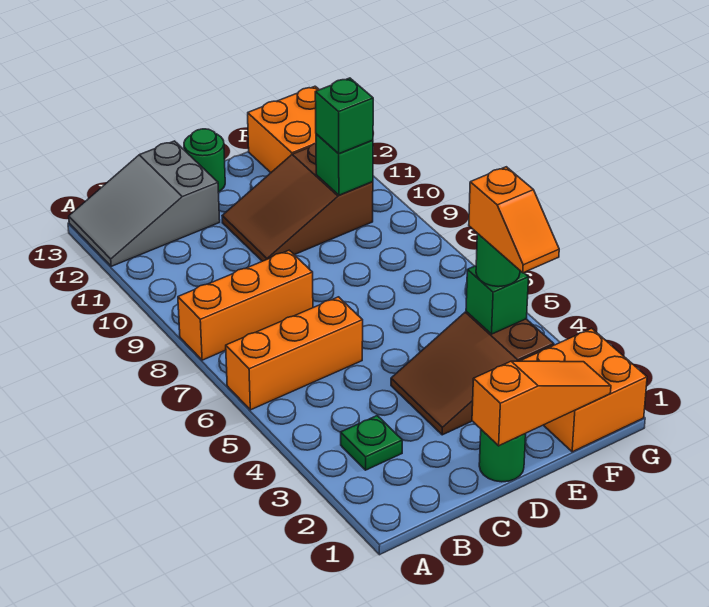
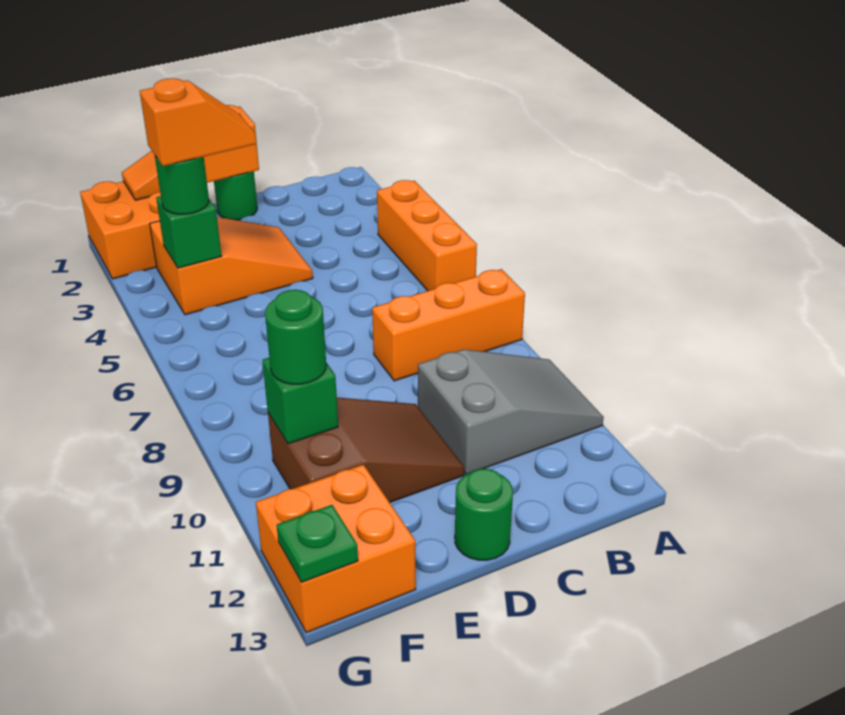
orange brick A6:C6 level 1 -> orange brick A4:A6 level 1
grey slope A12:C13 level 1 top C -> grey slope A10:C11 level 1 top C
green plate B3 level 1 -> green plate G13 level 2
brown slope D3:F4 level 1 top F -> orange slope D3:F4 level 1 top F
orange slope F3:F4 level 4 top 4 -> orange slope E4:F4 level 4 top F
green brick F10 level 3 -> green round brick F10 level 3

